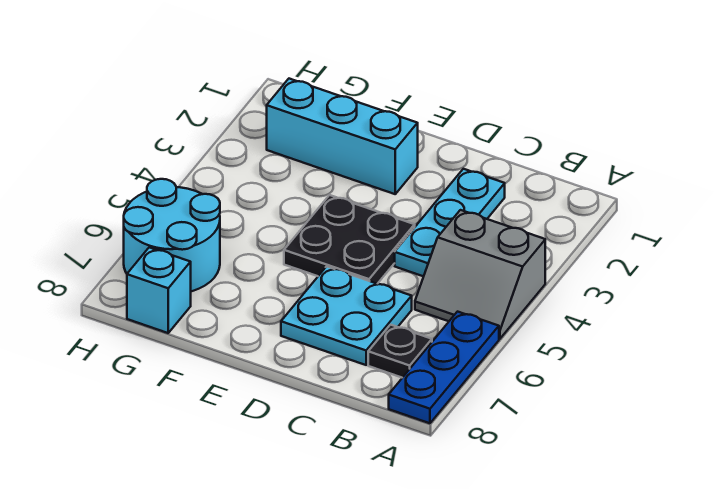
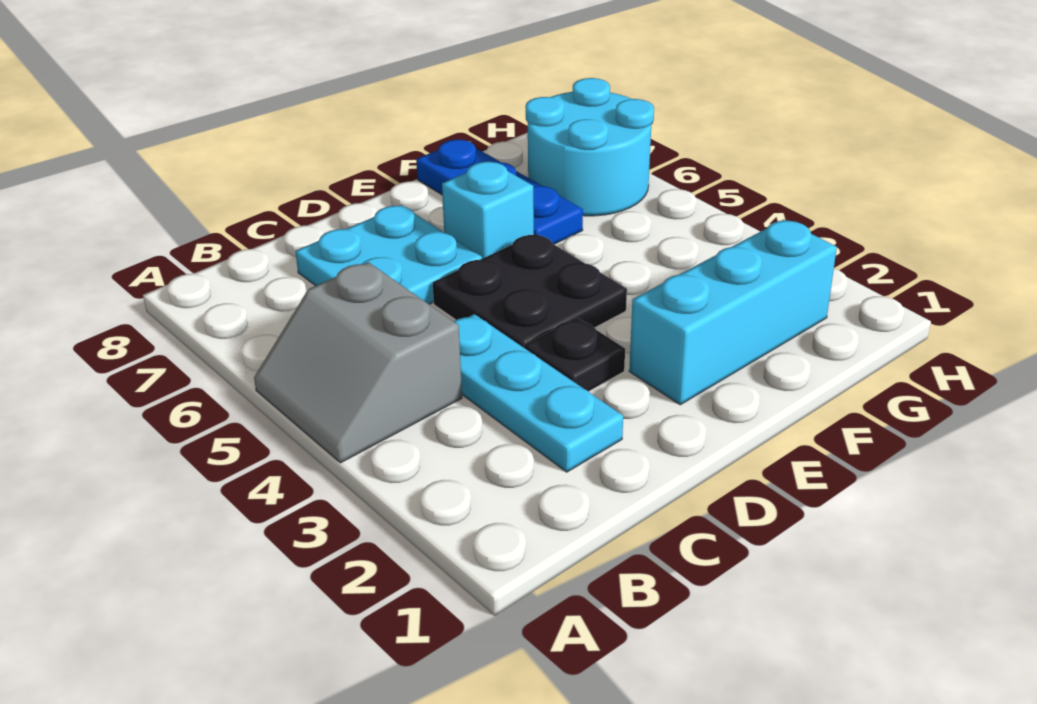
grey slope A4:B5 level 1 top 4 -> grey slope A4:B5 level 1 top B
blue plate A6:A8 level 1 -> blue plate F6:F8 level 1
black plate B7 level 1 -> black plate D3 level 1
cyan brick G8 level 1 -> cyan brick E6 level 1

